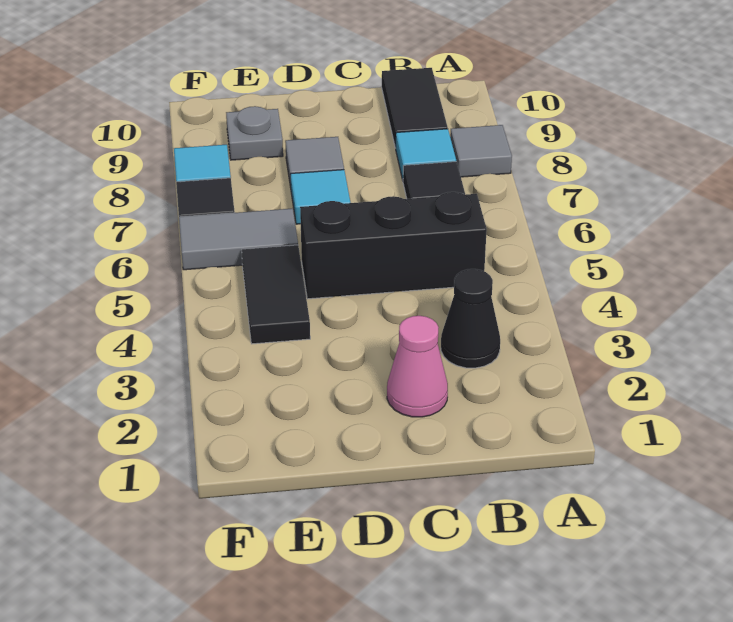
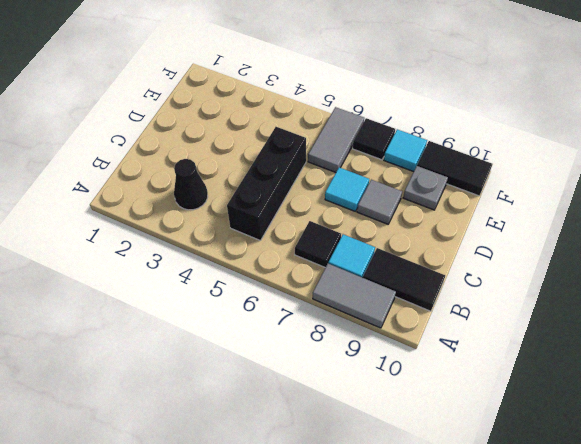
grey tile A8 level 1 -> grey tile A8:A9 level 1
pink cone C2 level 1 -> none
black tile E4:E5 level 1 -> black tile F9:F10 level 1

